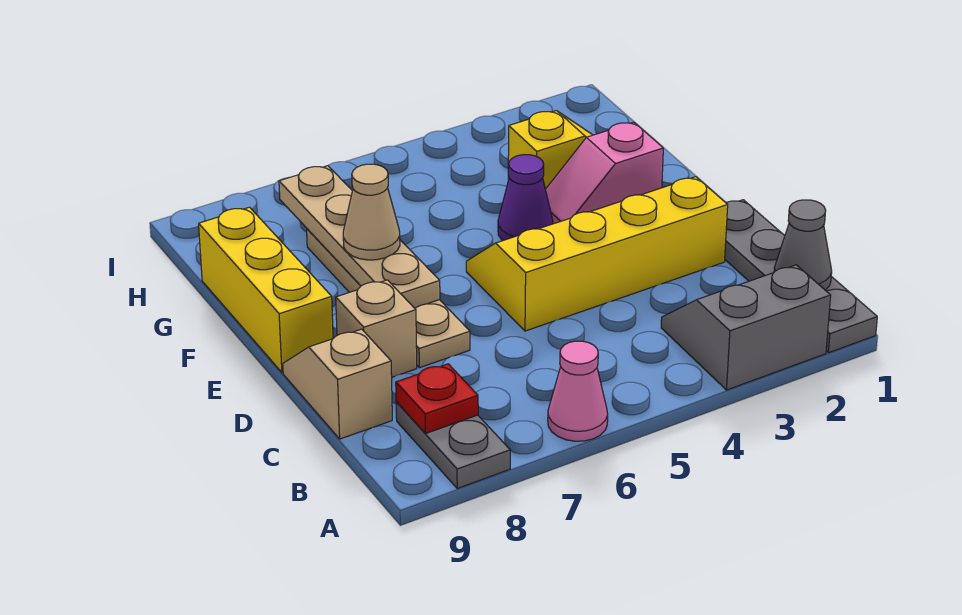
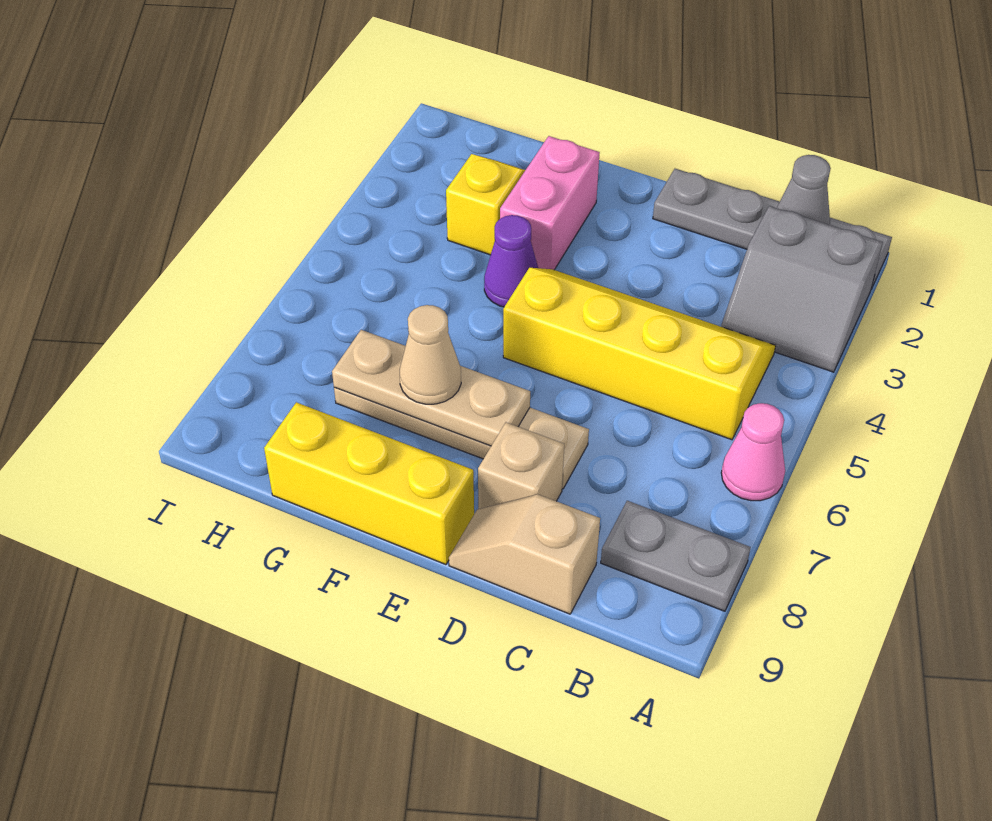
grey slope A2:B3 level 1 top A -> grey slope A2:B3 level 1 top 2
red plate B8 level 2 -> none
yellow slope D2:E5 level 1 top D -> yellow slope B4:E5 level 1 top 5
tan plate E7:H7 level 2 -> tan plate E7:G7 level 2
pink slope F2:F3 level 1 top 2 -> pink brick F2:F3 level 1

